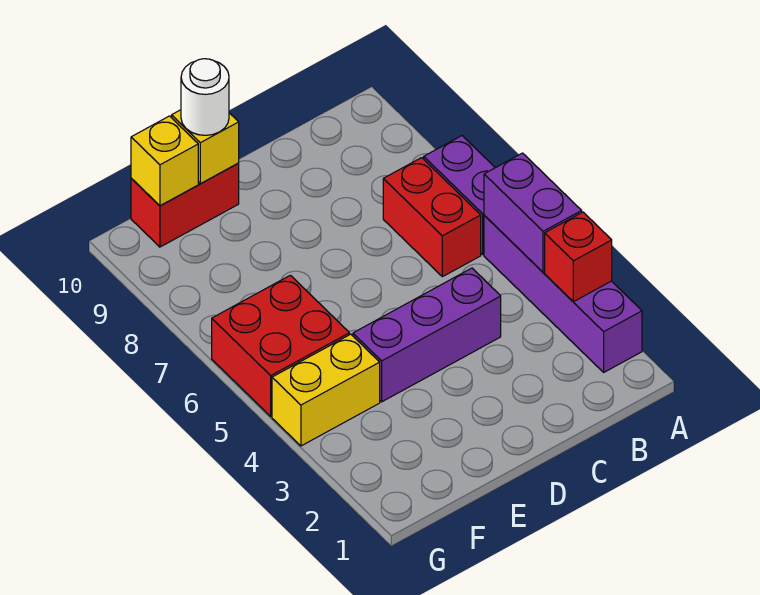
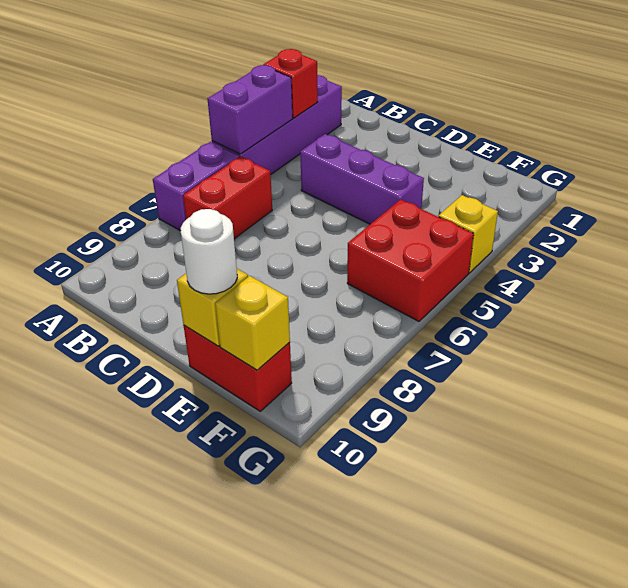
yellow brick F4:G4 level 1 -> yellow brick G4 level 1

